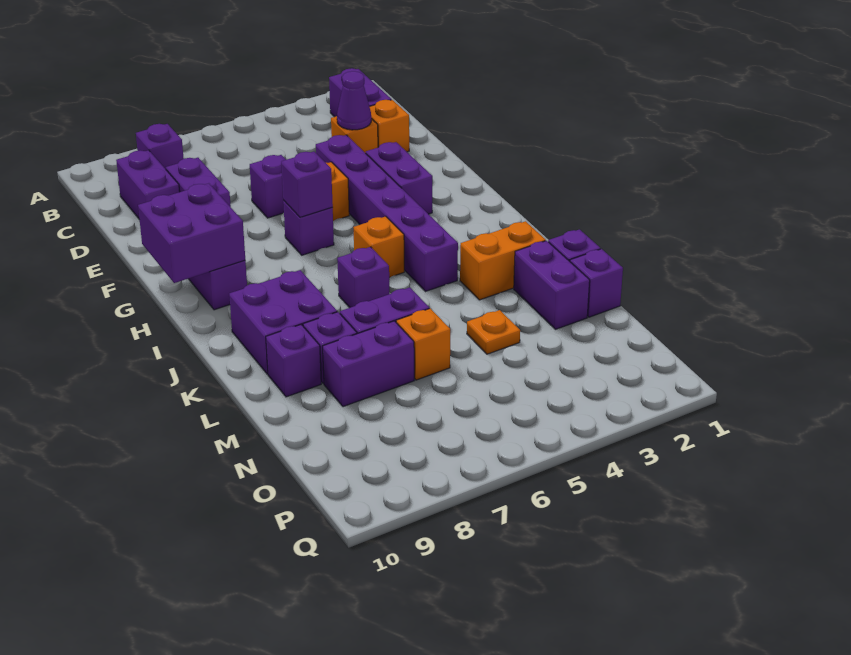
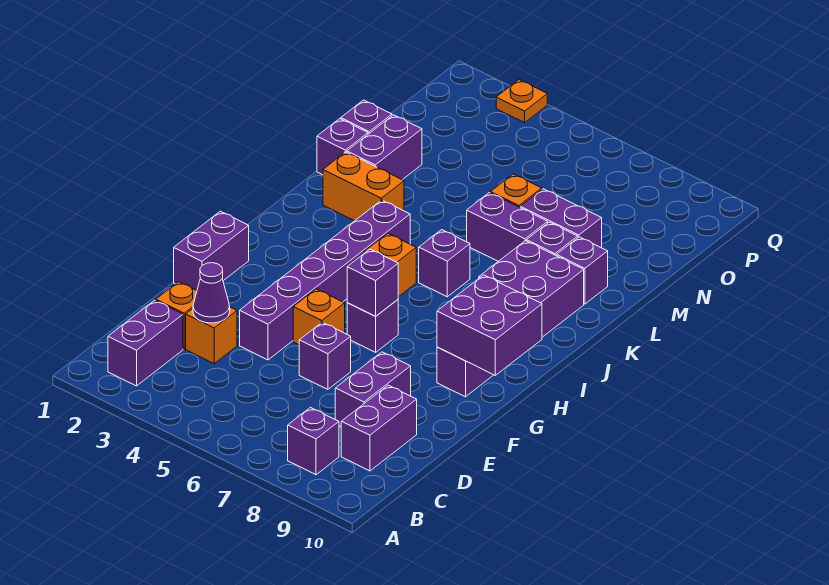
purple brick F3:G3 level 1 -> purple brick F1:G1 level 1
orange plate M4 level 1 -> orange plate Q3 level 1

